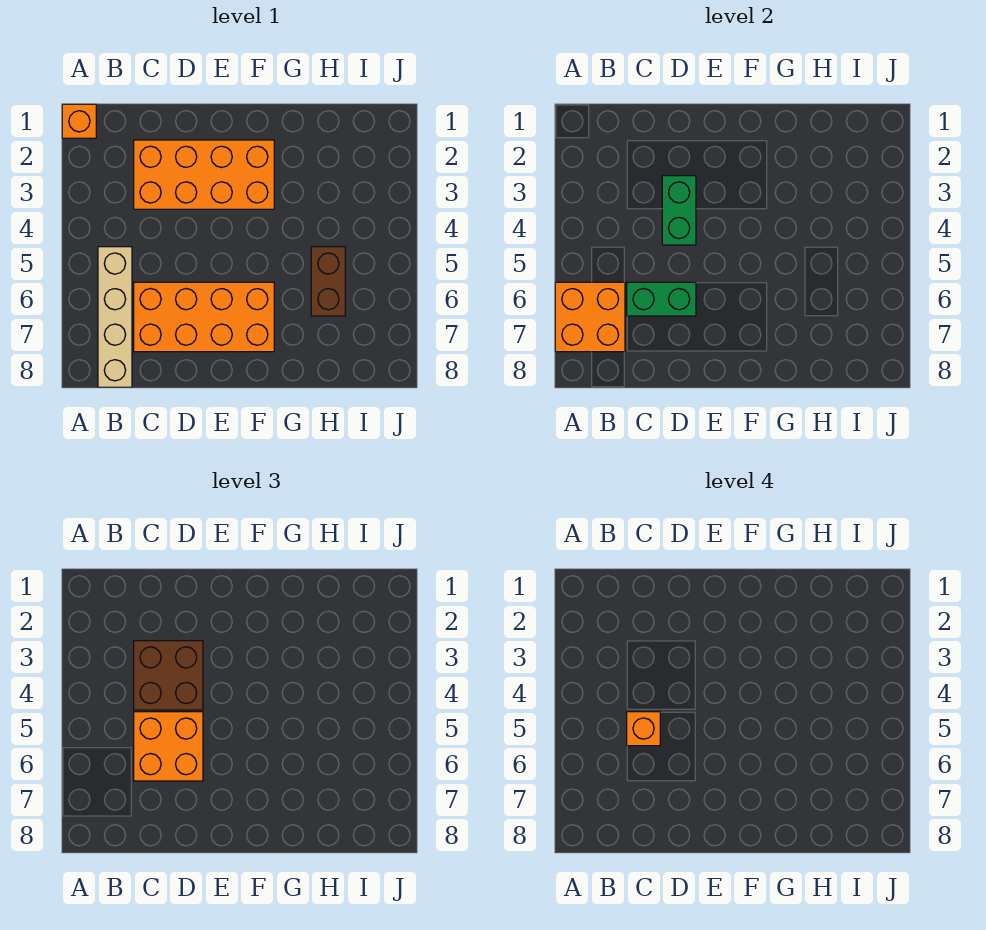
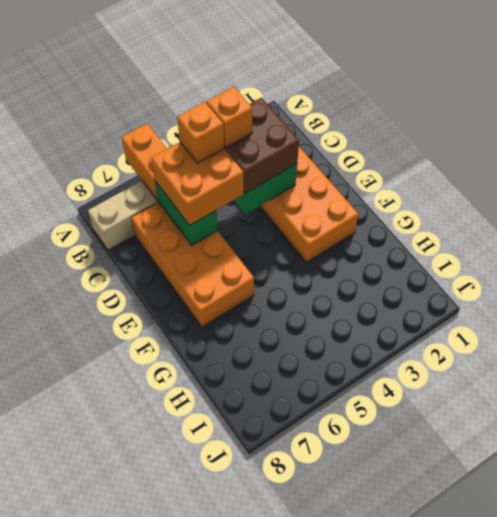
orange brick A1 level 1 -> orange brick C4 level 4
orange brick A6:B7 level 2 -> orange brick A6:B6 level 2
brown brick H5:H6 level 1 -> none

